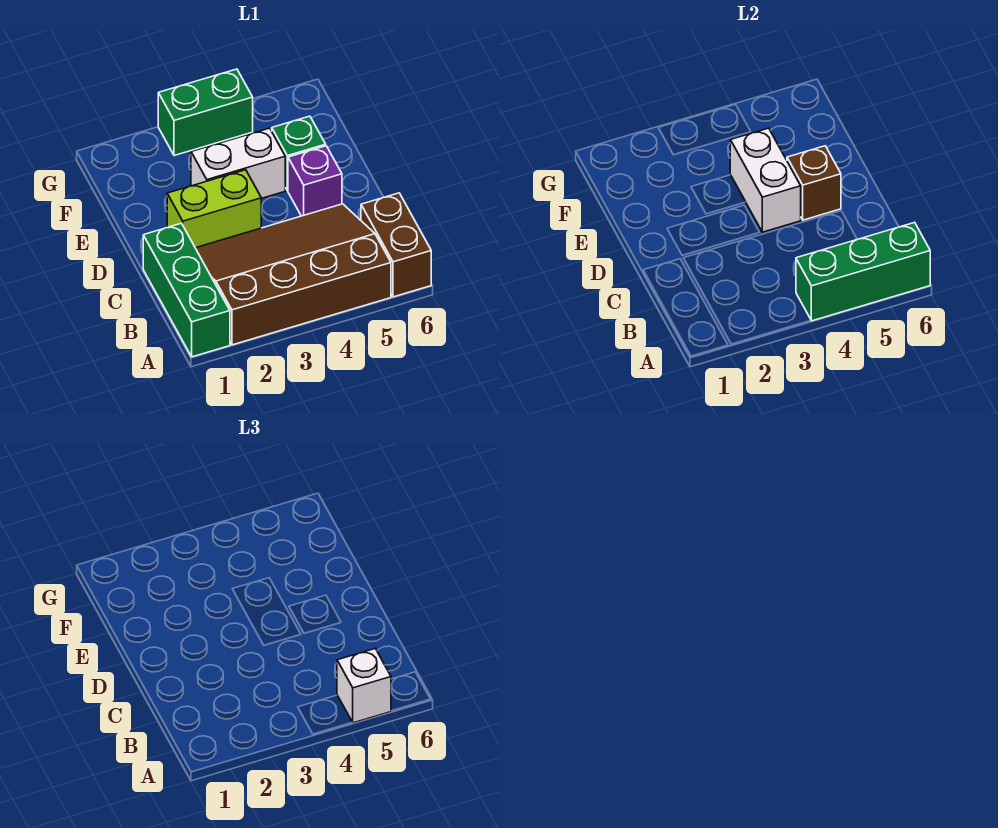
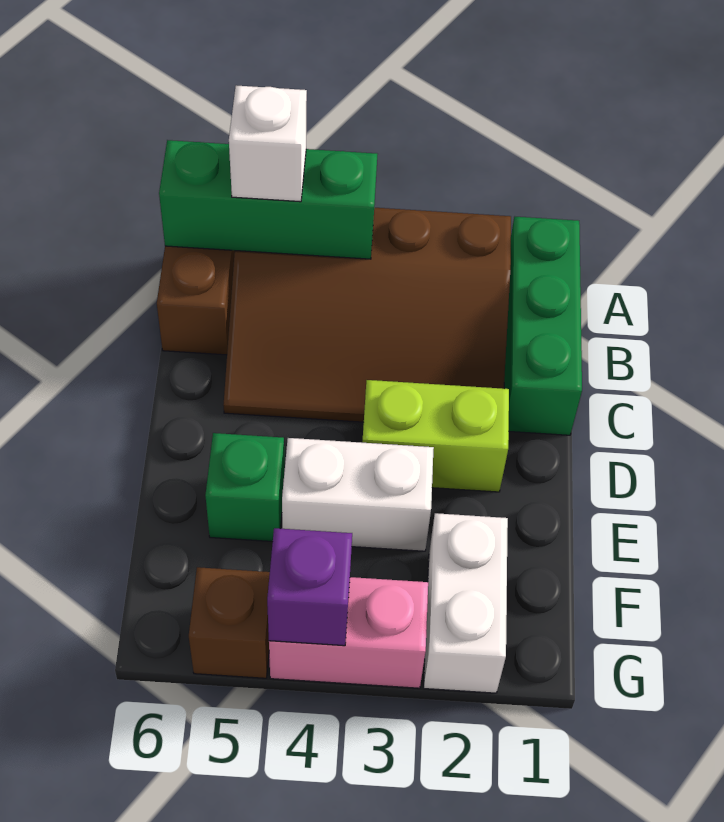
white brick D4:E4 level 2 -> white brick F2:G2 level 1
purple brick D5 level 1 -> purple brick G4 level 2
brown brick D5 level 2 -> brown brick G5 level 1
green brick G3:G4 level 1 -> pink brick G3:G4 level 1

